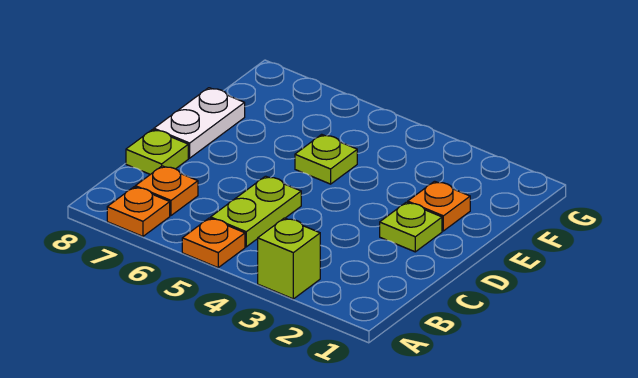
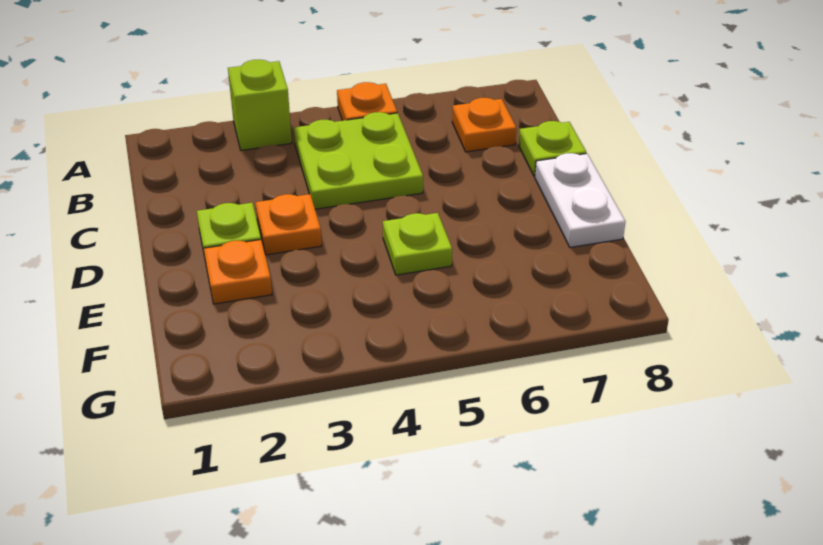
orange plate A7 level 1 -> orange plate D3 level 1
lime plate B5:C5 level 1 -> lime plate B4:C5 level 1

